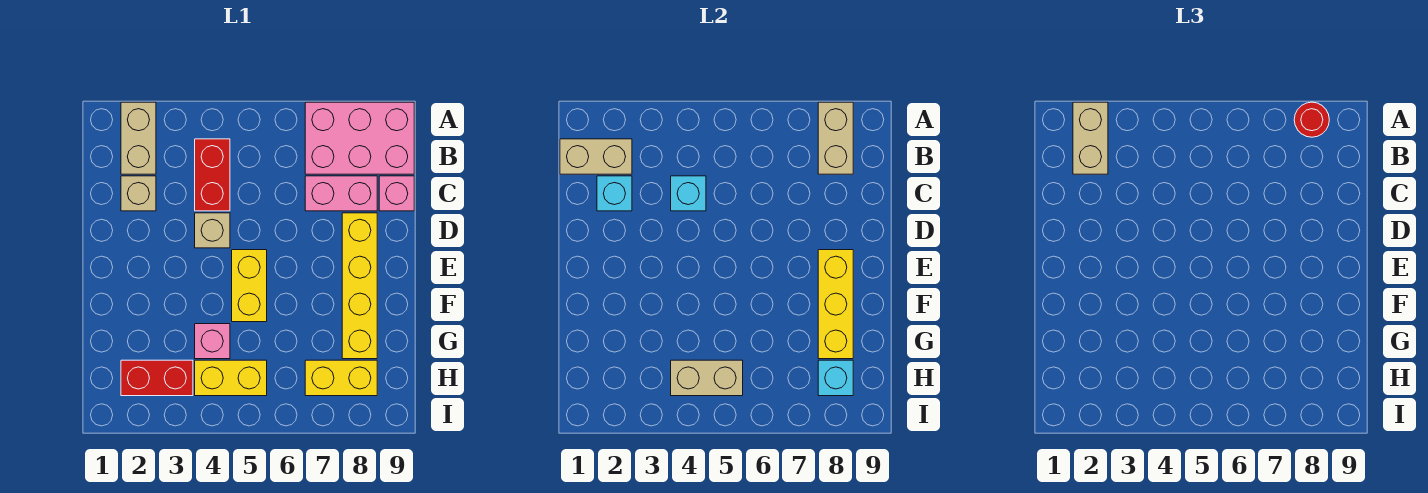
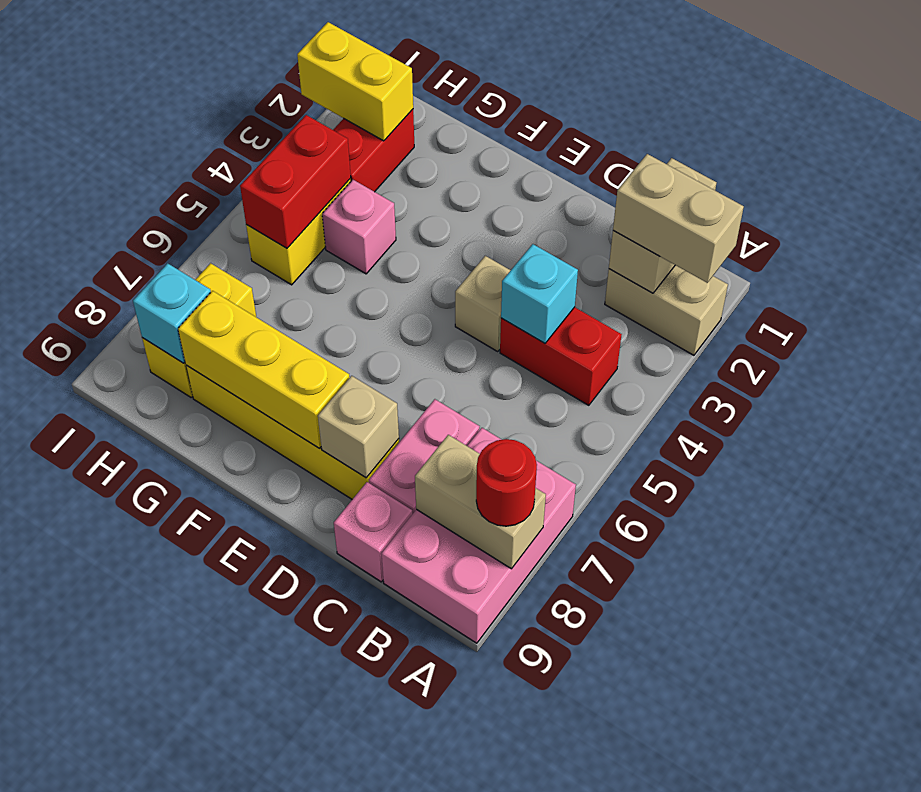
tan brick C2 level 1 -> tan brick D8 level 2
cyan brick C2 level 2 -> none
yellow brick E5:F5 level 1 -> yellow brick H2:I2 level 2
tan brick H4:H5 level 2 -> red brick H4:H5 level 2

